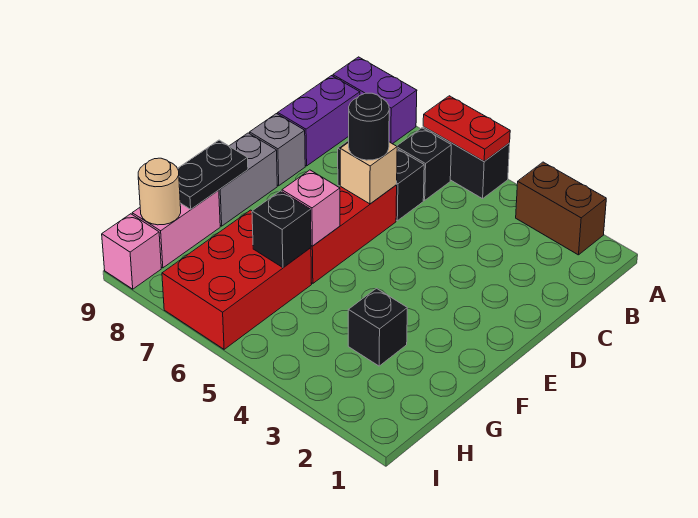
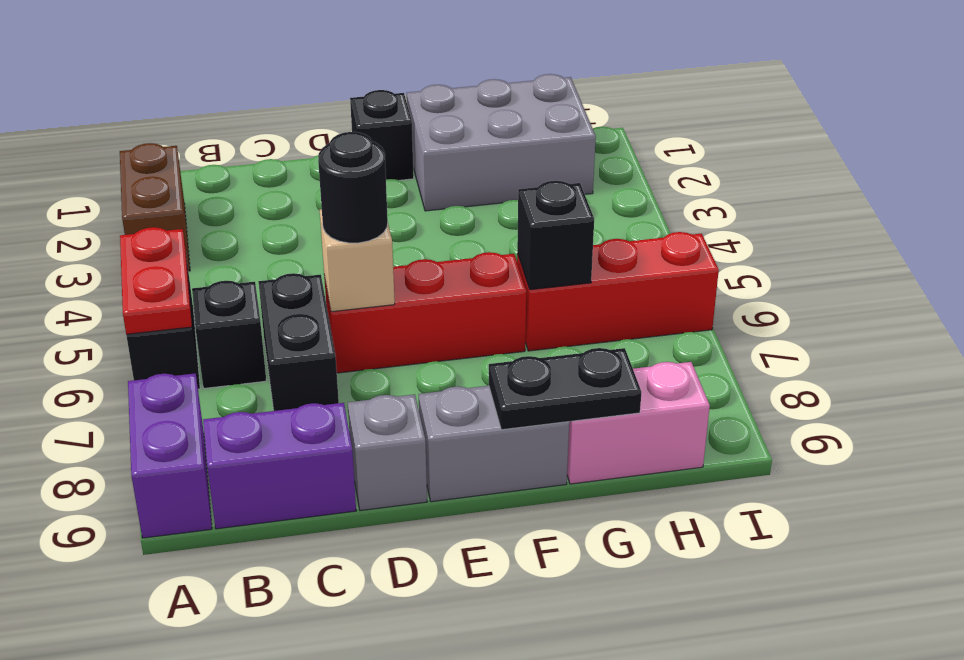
none -> grey brick F1:H2 level 1
pink brick F6 level 2 -> none
black brick G3 level 1 -> black brick E1 level 1
red brick G6:I7 level 1 -> red brick G6:I6 level 1
tan round brick H9 level 2 -> none
pink brick I9 level 1 -> none

